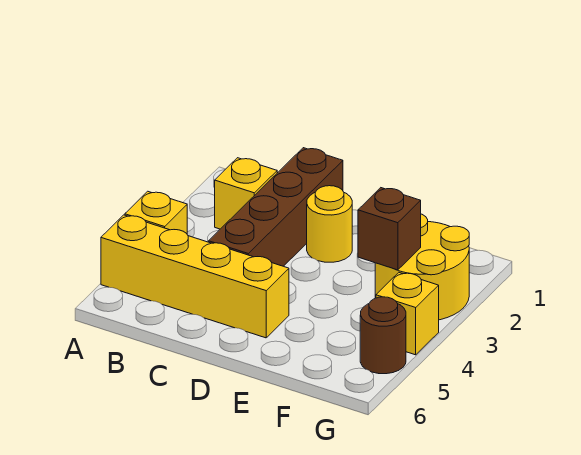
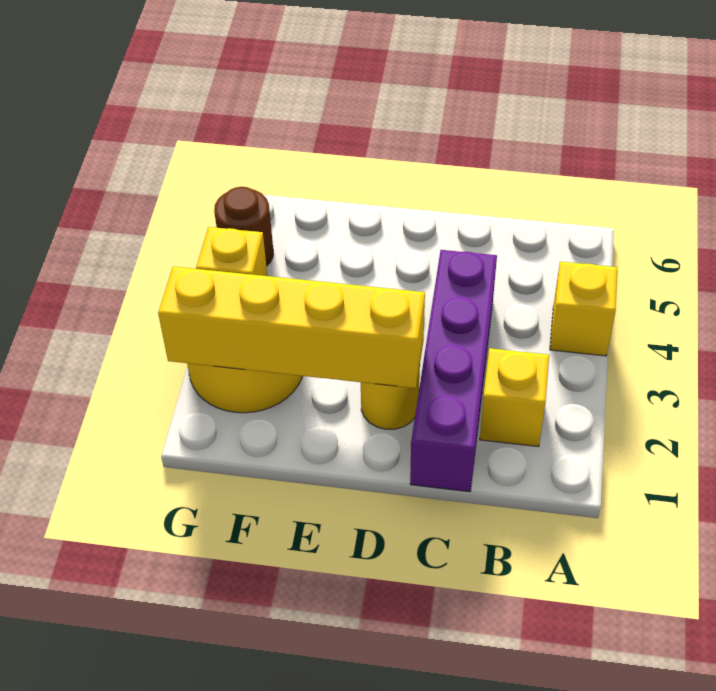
yellow brick A5:D5 level 1 -> yellow brick D2:G2 level 2
brown brick C1:C4 level 1 -> purple brick C1:C4 level 1
brown brick F3 level 2 -> none

